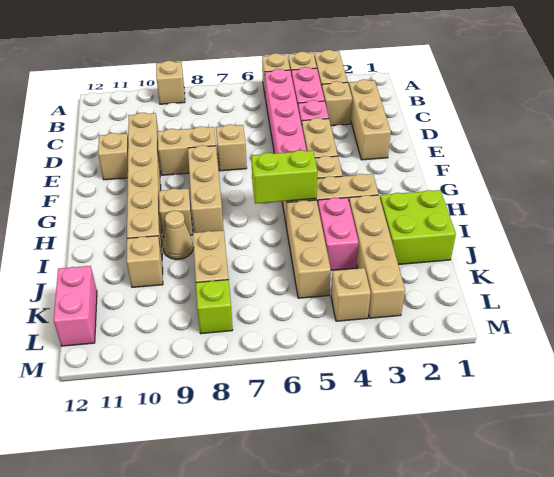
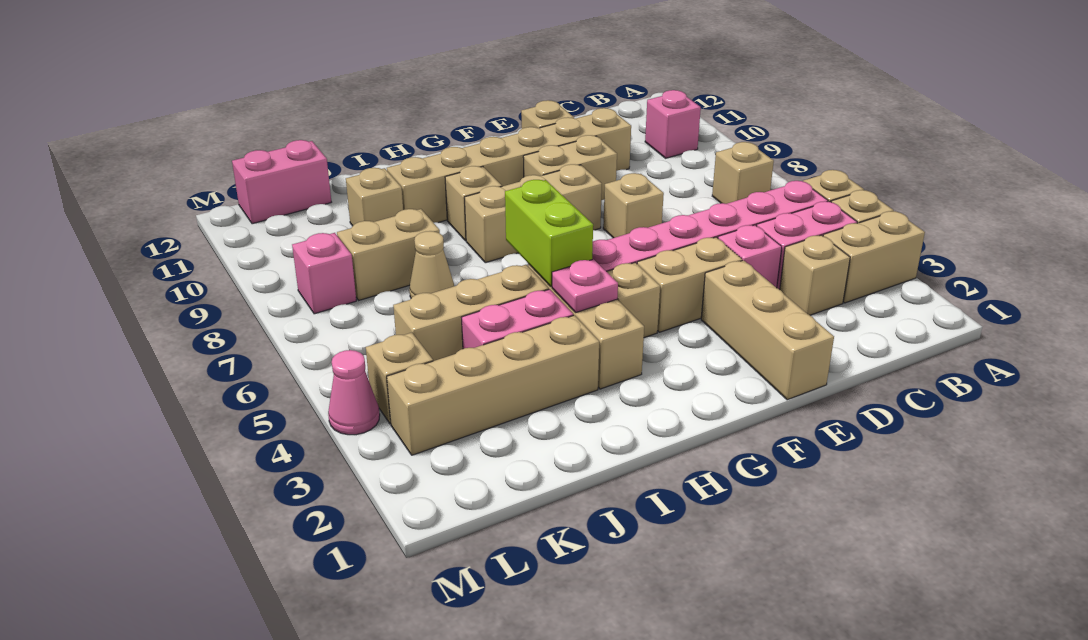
tan brick A9 level 1 -> tan brick B7 level 1
none -> pink brick B10 level 1
tan brick C2:E2 level 1 -> tan brick E1:E3 level 1
tan brick E8:E9 level 1 -> tan brick E9:F9 level 1
none -> pink plate H4 level 2
lime brick I1:J2 level 1 -> none
tan cone I9 level 1 -> tan cone J7 level 1
lime brick L8 level 1 -> pink brick L8 level 1
none -> pink cone M4 level 1

